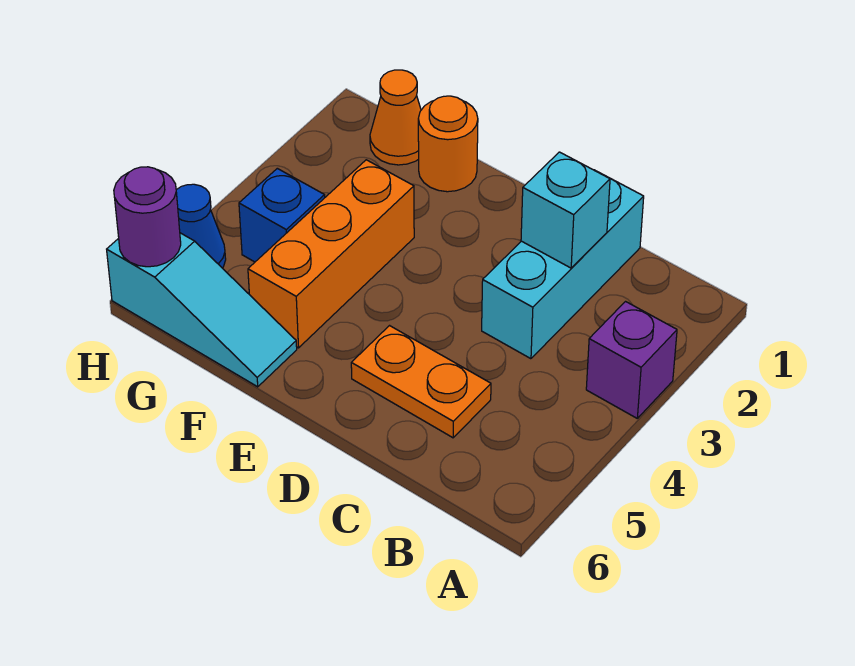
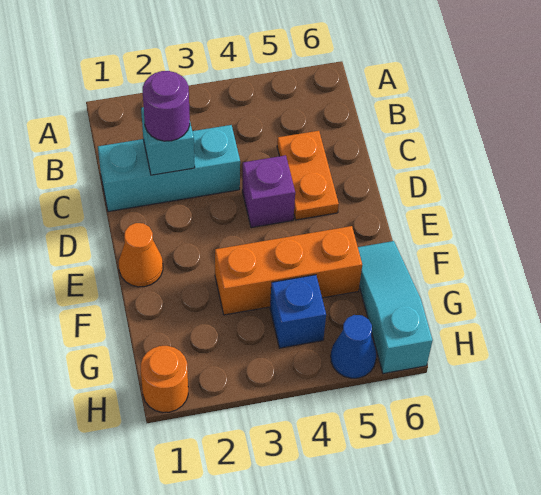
purple brick A3 level 1 -> purple brick D4 level 1
orange round brick F1 level 1 -> orange round brick H1 level 1
orange cone G1 level 1 -> orange cone E1 level 1
purple round brick H6 level 2 -> purple round brick C2 level 3

